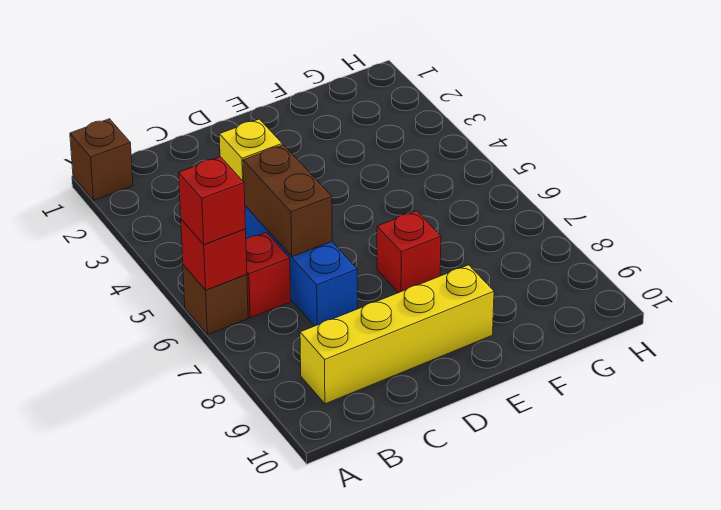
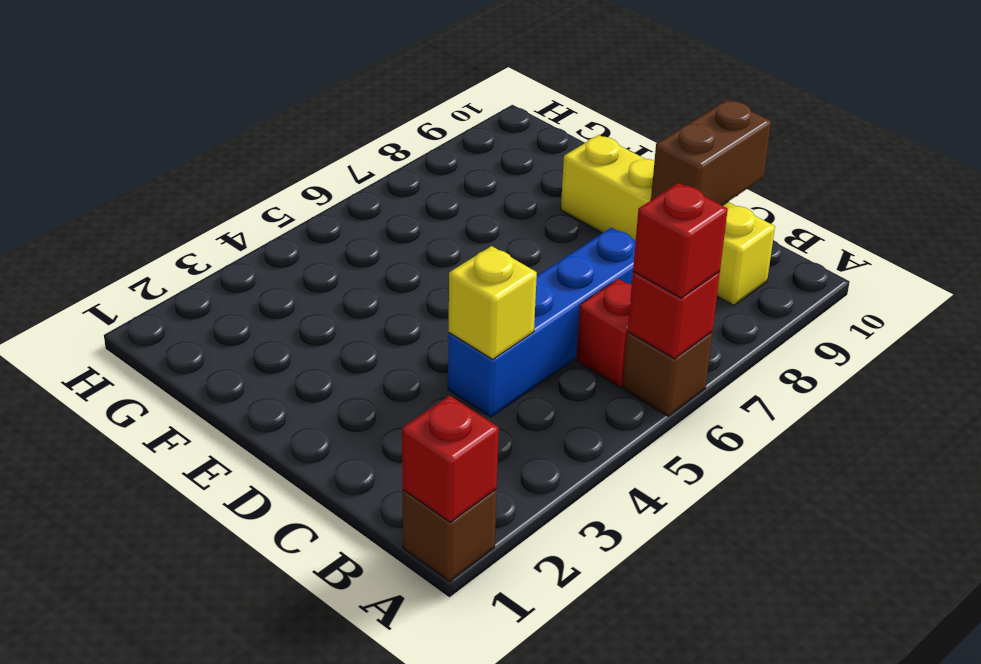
brown brick C5:C6 level 2 -> brown brick C9:C10 level 2
red brick E7 level 1 -> red brick A1 level 2

